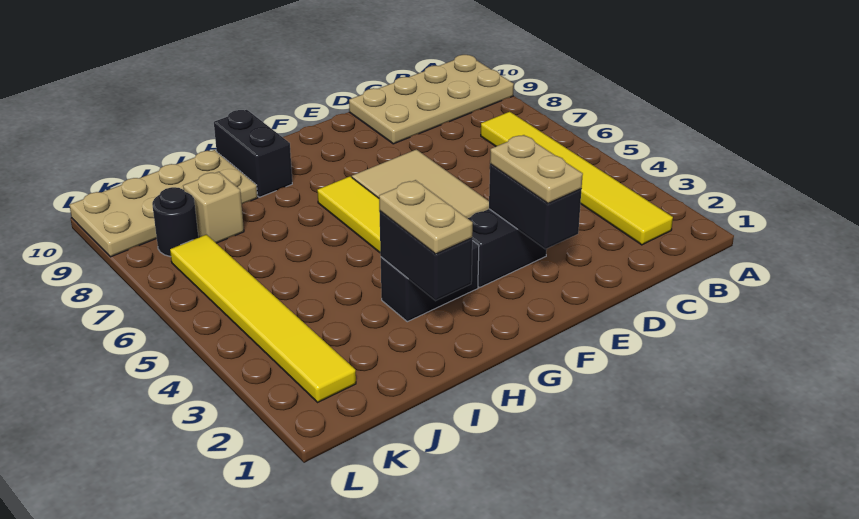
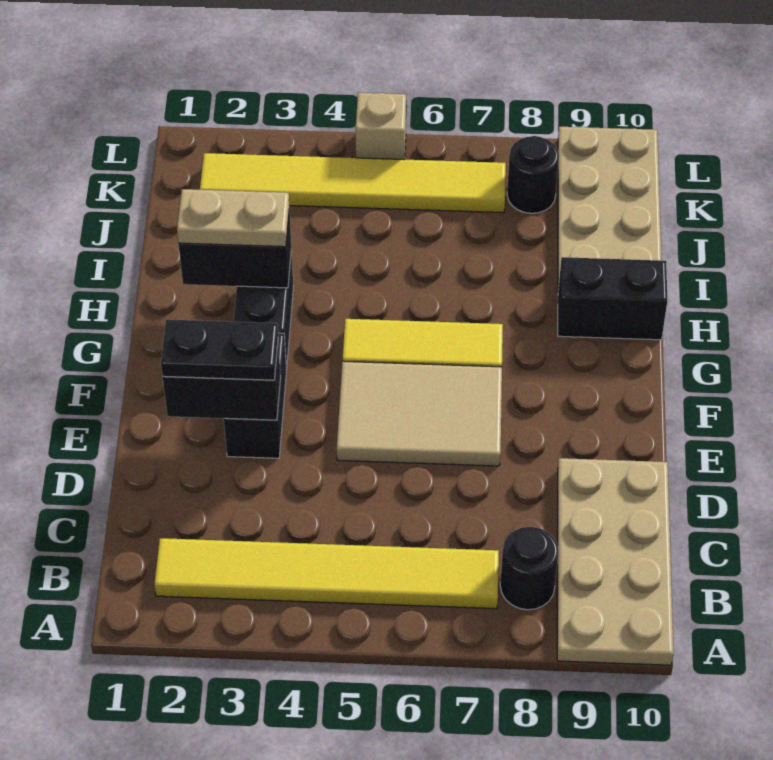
none -> black round brick B8 level 1
tan plate E2:E3 level 3 -> black plate E2:E3 level 3
tan brick J8 level 1 -> tan brick L5 level 1

